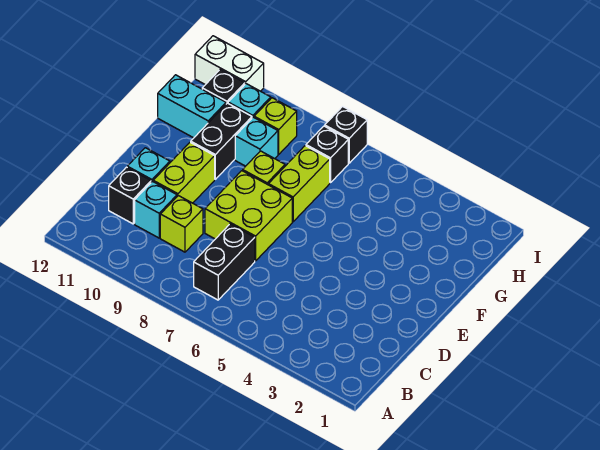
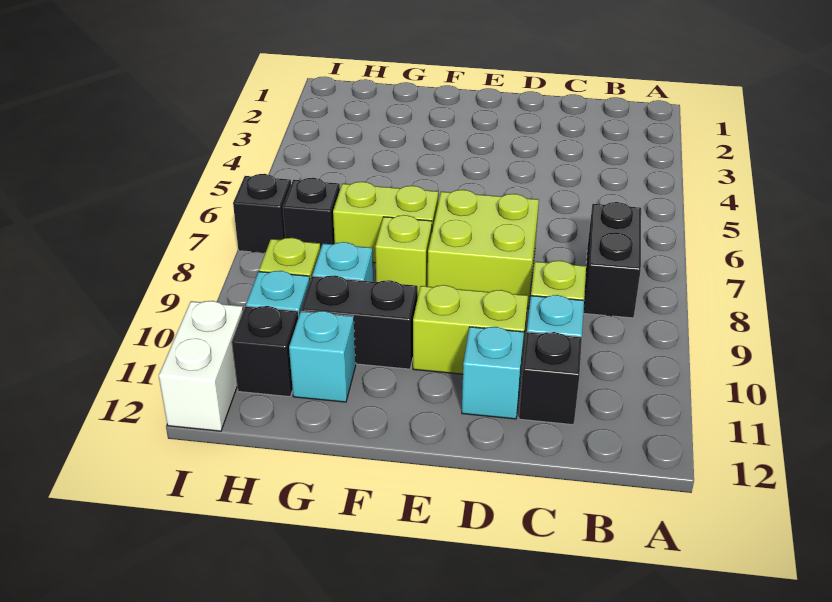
black brick B7:C7 level 1 -> black brick B7:B8 level 1
cyan brick G11:G12 level 1 -> cyan brick G11 level 1

